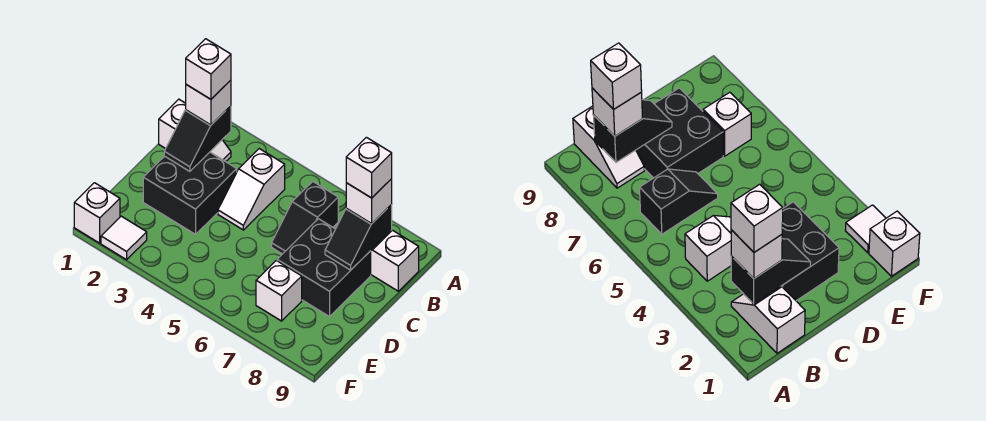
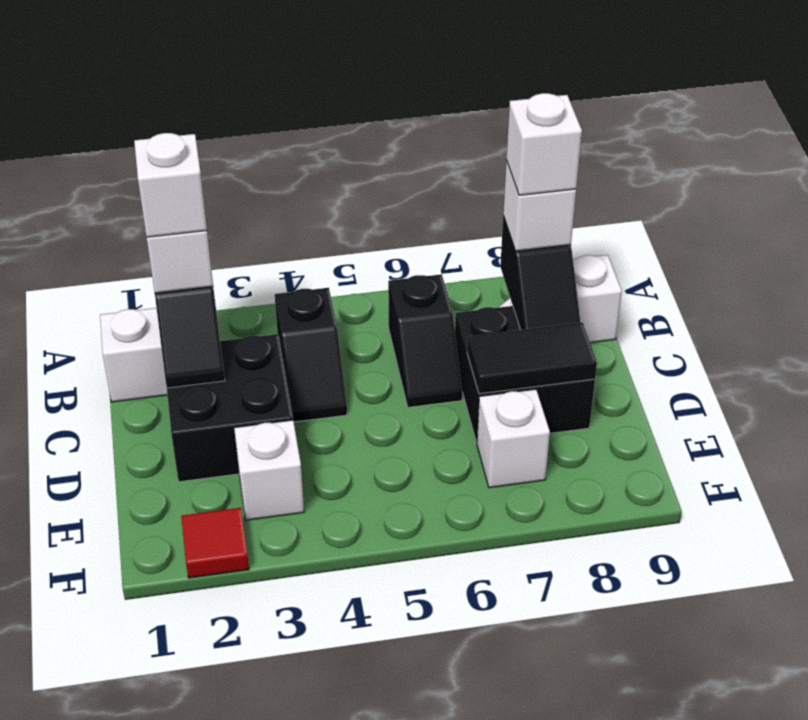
white slope B4:C4 level 1 top B -> black slope B4:C4 level 1 top B
none -> black tile D7:D8 level 2
white brick F1 level 1 -> white brick E3 level 1
white tile F2 level 1 -> red tile F2 level 1

